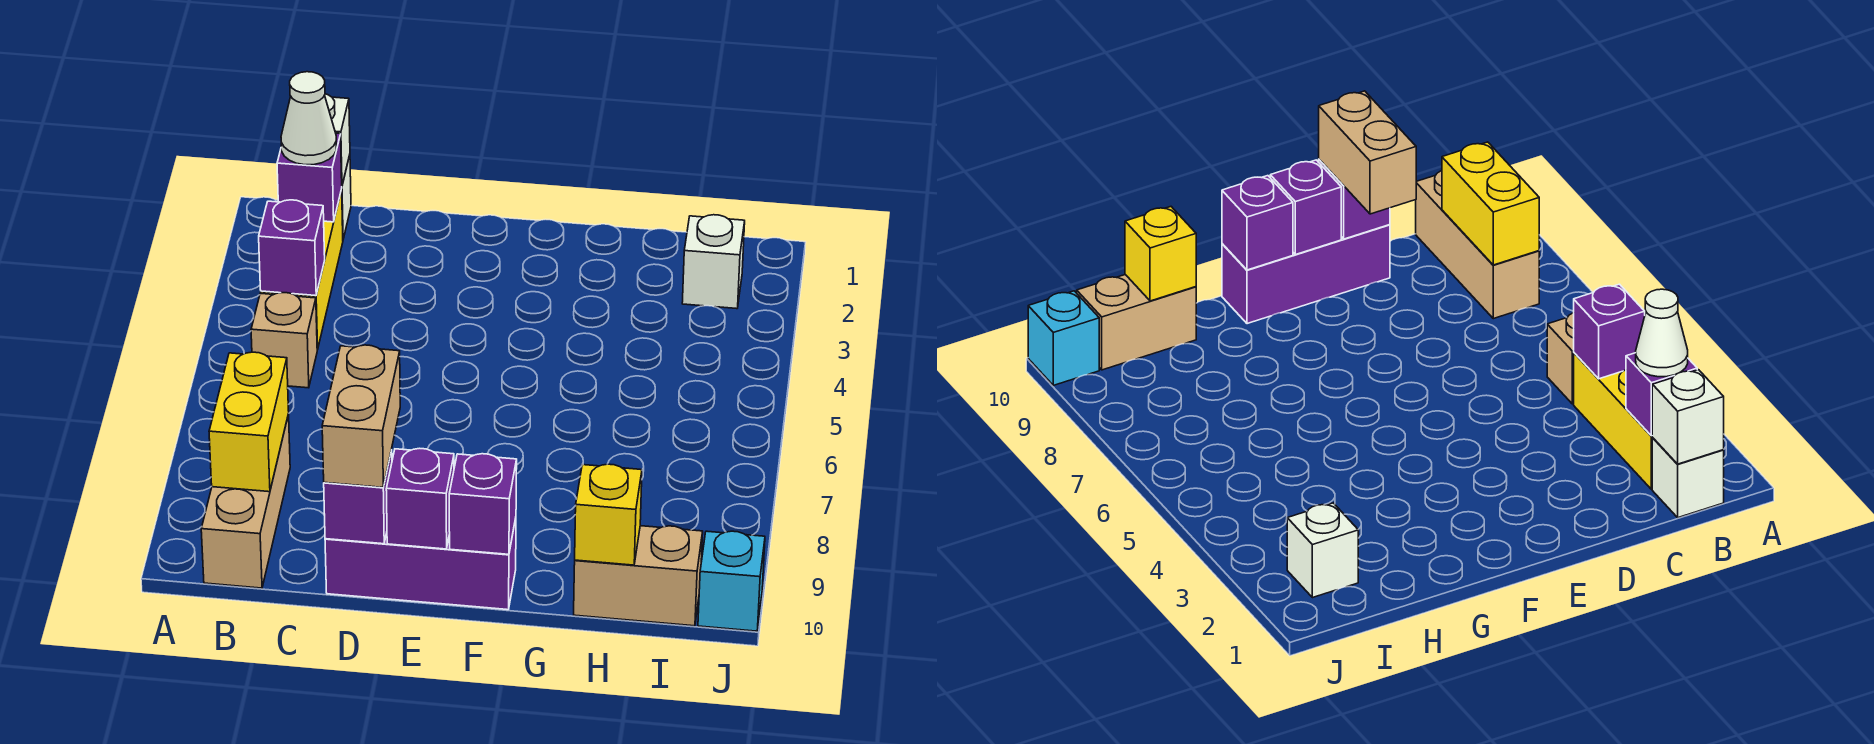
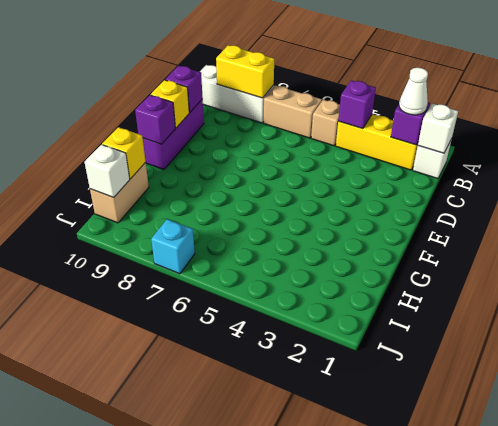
tan brick B8:B10 level 1 -> white brick B8:B10 level 1
tan brick D9:D10 level 3 -> tan brick B6:B7 level 1
purple brick E10 level 2 -> yellow brick E10 level 2
white brick I2 level 1 -> white brick I10 level 2
cyan brick J10 level 1 -> cyan brick J7 level 1

